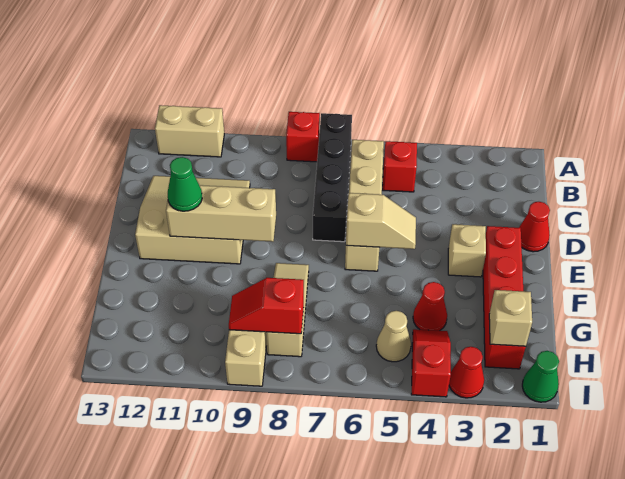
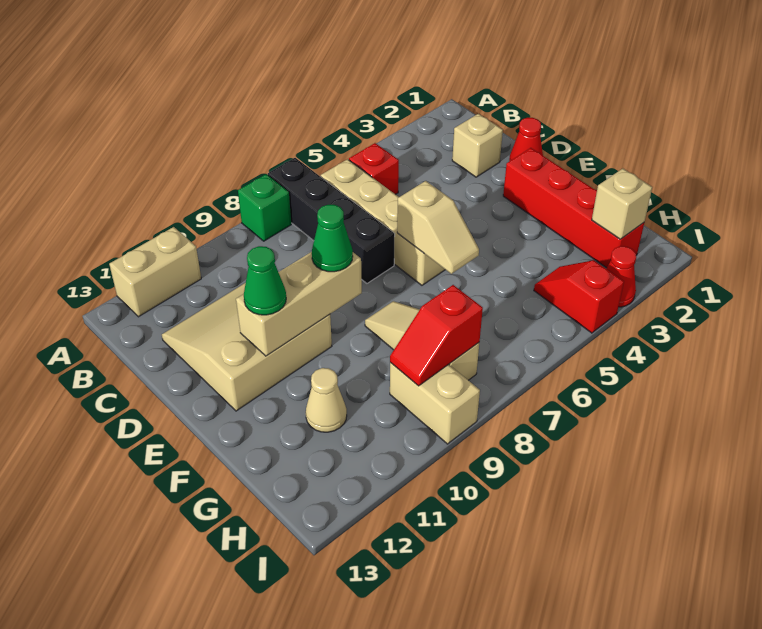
red brick A8 level 1 -> green brick A8 level 1
tan brick E3 level 1 -> tan brick C2 level 1
tan slope E5:E6 level 2 top 6 -> tan slope E6:F6 level 2 top E
red cone G4 level 1 -> none
tan cone H5 level 1 -> tan cone G11 level 1
green cone I1 level 1 -> green cone E9 level 3

